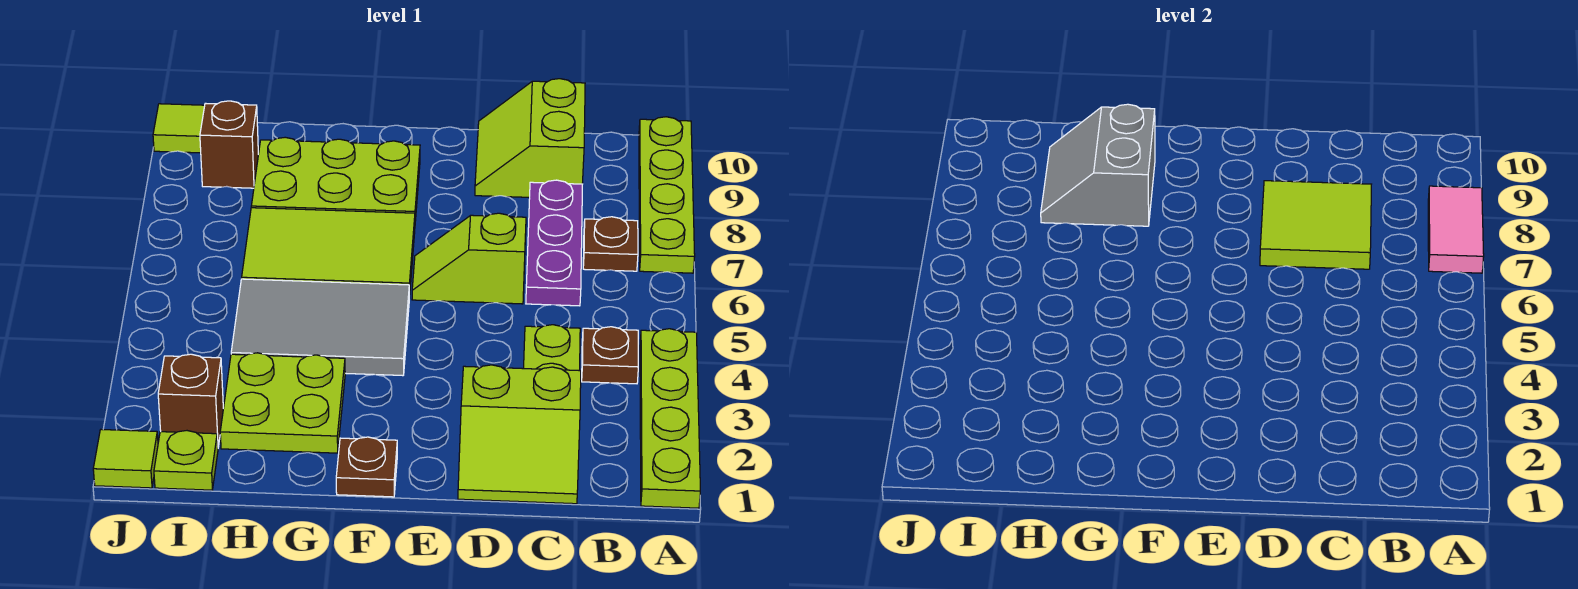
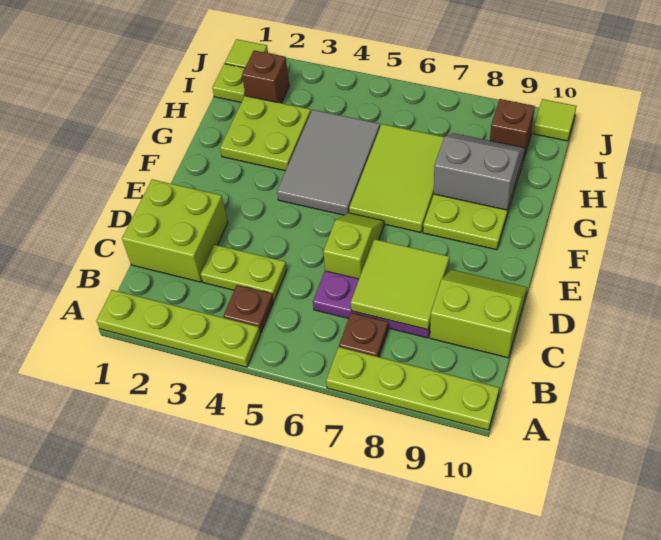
pink tile A7:A8 level 2 -> none
lime slope C1:D2 level 1 top 2 -> lime brick C1:D2 level 1
brown plate F1 level 1 -> none

